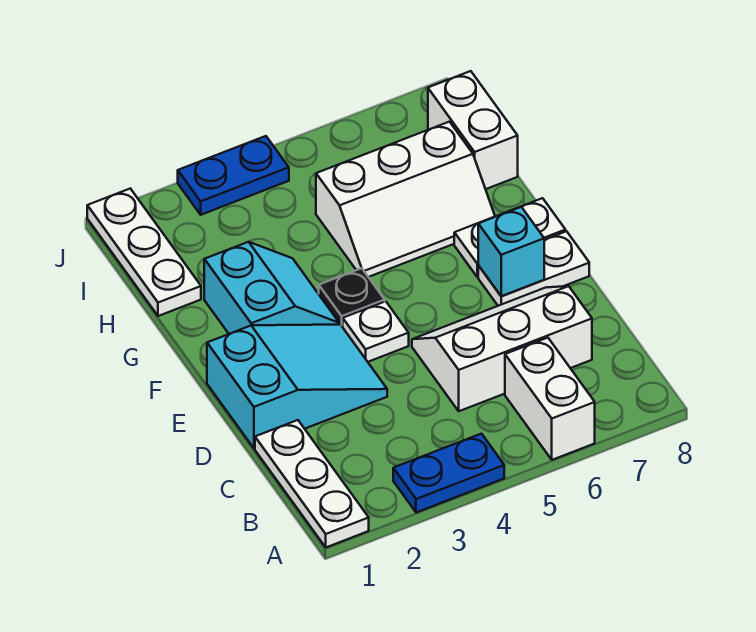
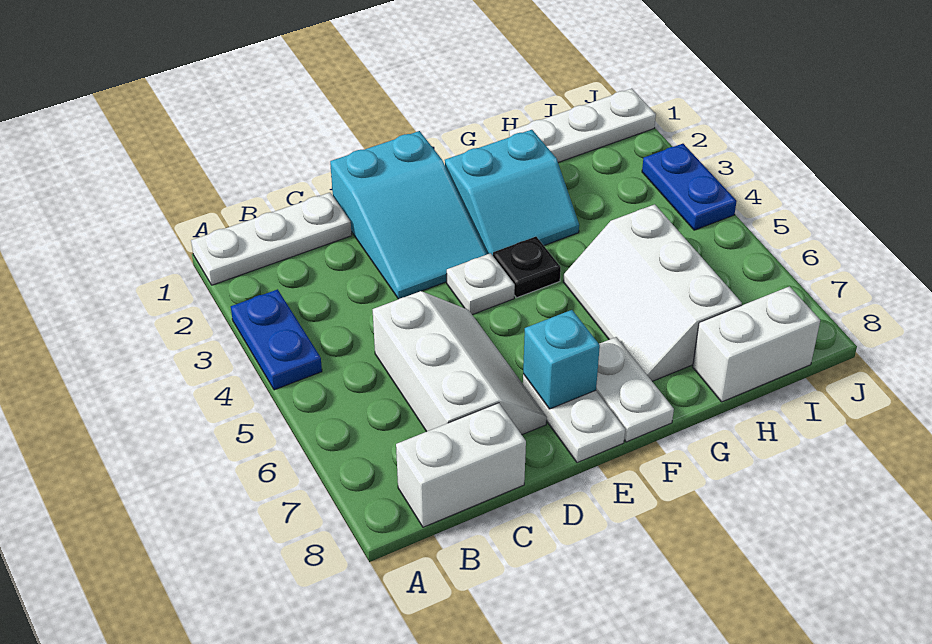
white brick A6:B6 level 1 -> white brick B8:C8 level 1

